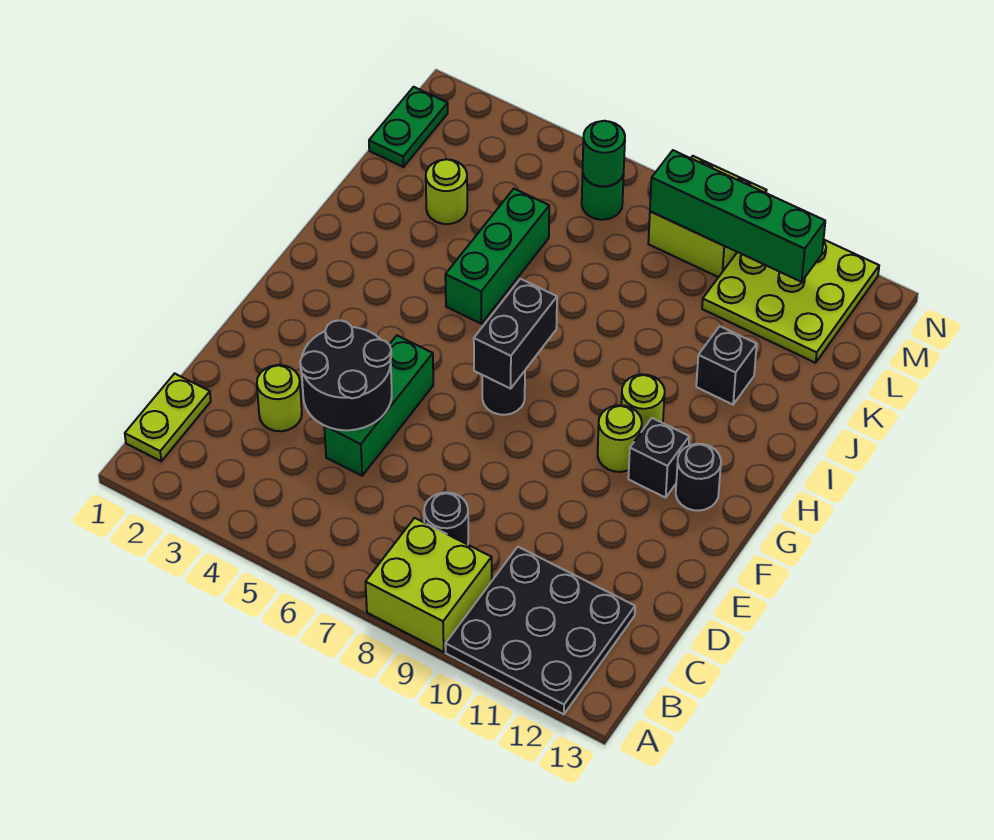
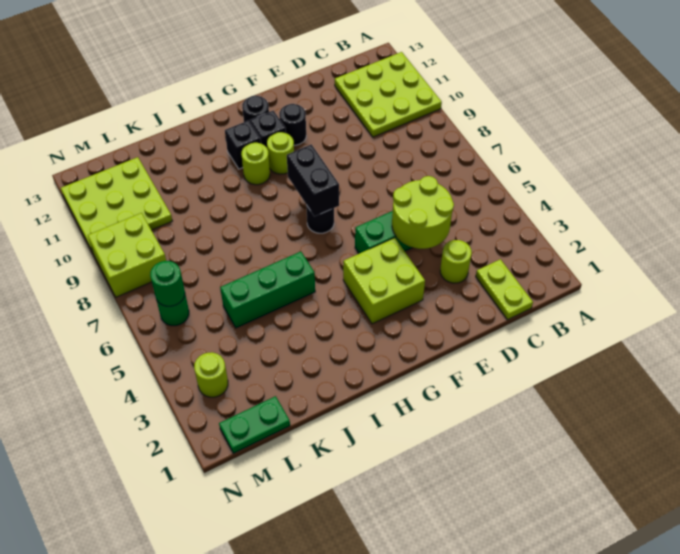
lime brick A8:B9 level 1 -> lime brick F3:G4 level 1
black plate A10:C12 level 1 -> lime plate A10:C12 level 1
lime plate B1:C1 level 1 -> lime plate C1:C2 level 1
black round brick C8 level 1 -> black round brick F11 level 1
black round brick D4:E5 level 2 -> lime round brick D4:E5 level 2
black brick G7:H7 level 2 -> black brick G7:G8 level 2
black brick J11 level 1 -> black brick H11 level 1
lime round brick K3 level 1 -> lime round brick M3 level 1
green brick M8:M11 level 2 -> none

